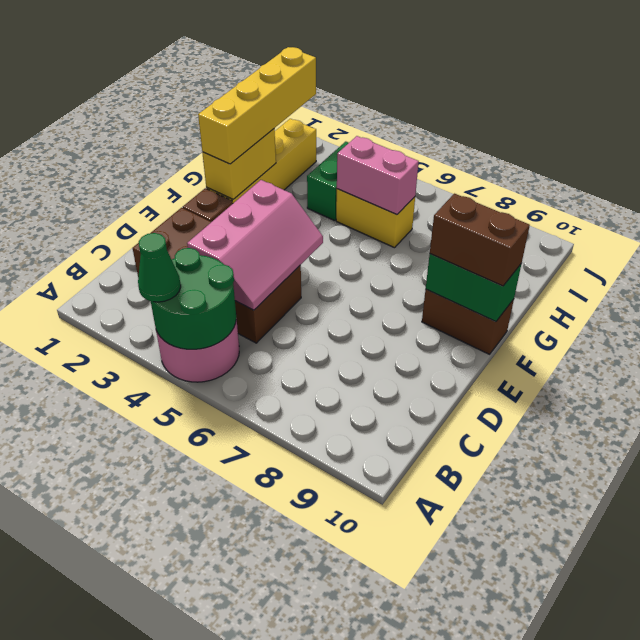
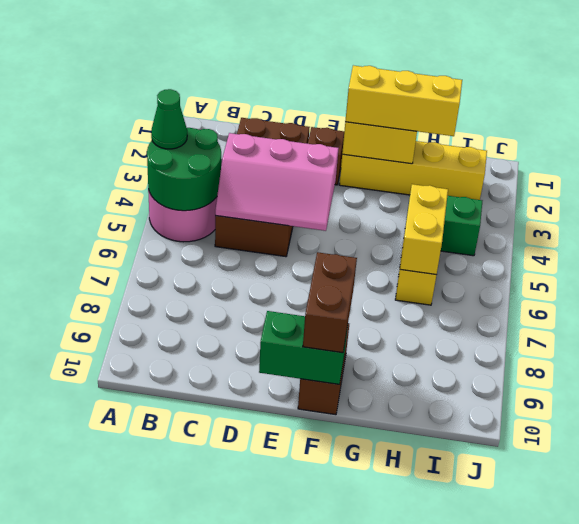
yellow brick F2:I2 level 3 -> yellow brick F2:H2 level 3
green brick F9:F10 level 2 -> green brick E10:F10 level 2
pink brick H5:H6 level 2 -> yellow brick H5:H6 level 2

